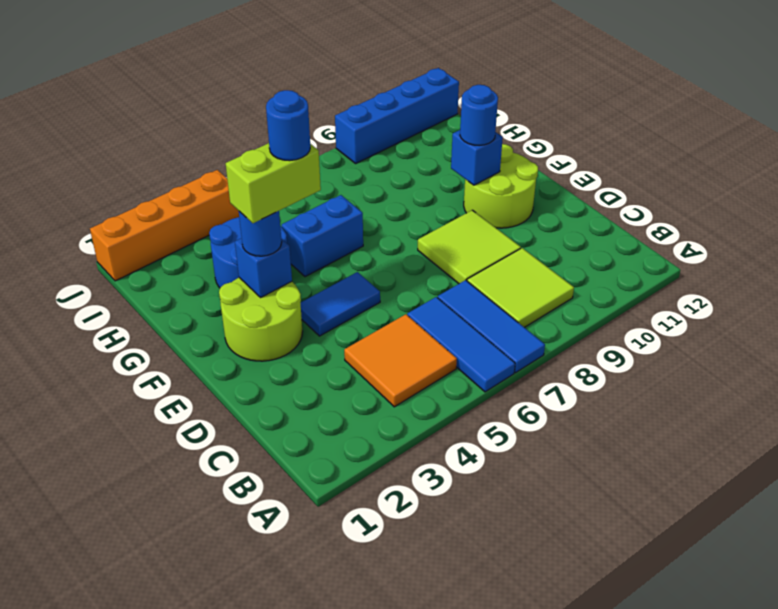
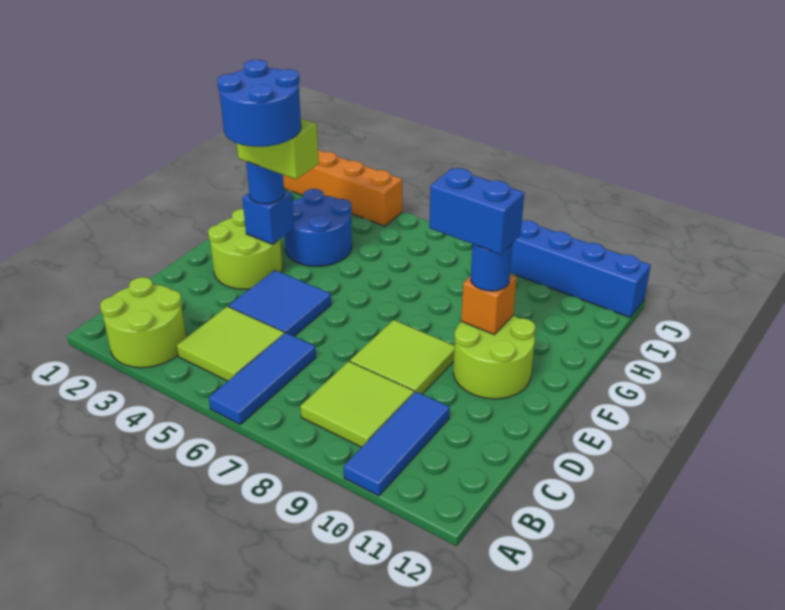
none -> lime round brick A2:B3 level 1
blue tile A7:C7 level 1 -> blue tile A10:C10 level 1
orange tile B4:C5 level 1 -> lime tile B4:C5 level 1
blue tile E4:E5 level 1 -> blue tile D4:E5 level 1
blue round brick F4 level 5 -> blue round brick E3:F4 level 5
blue brick F10 level 2 -> orange brick F10 level 2
blue brick G5:G6 level 1 -> blue brick F9:F10 level 4

